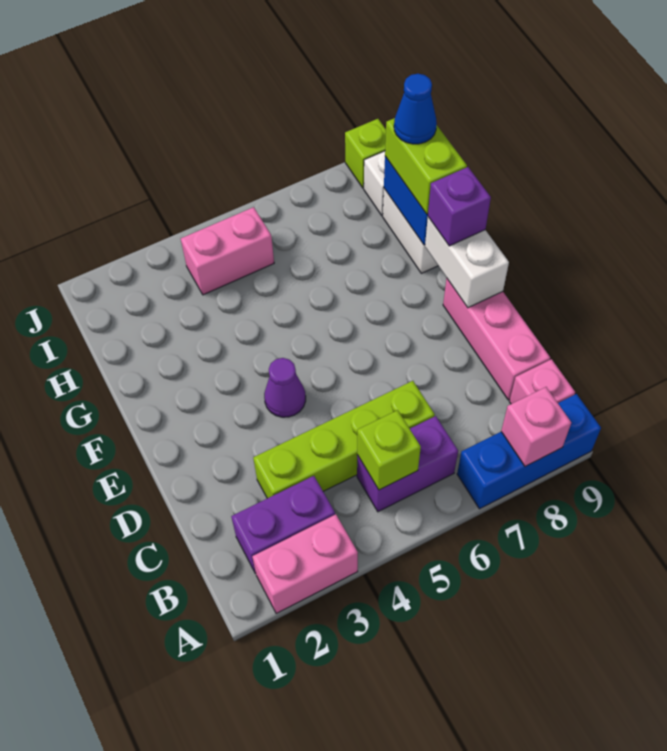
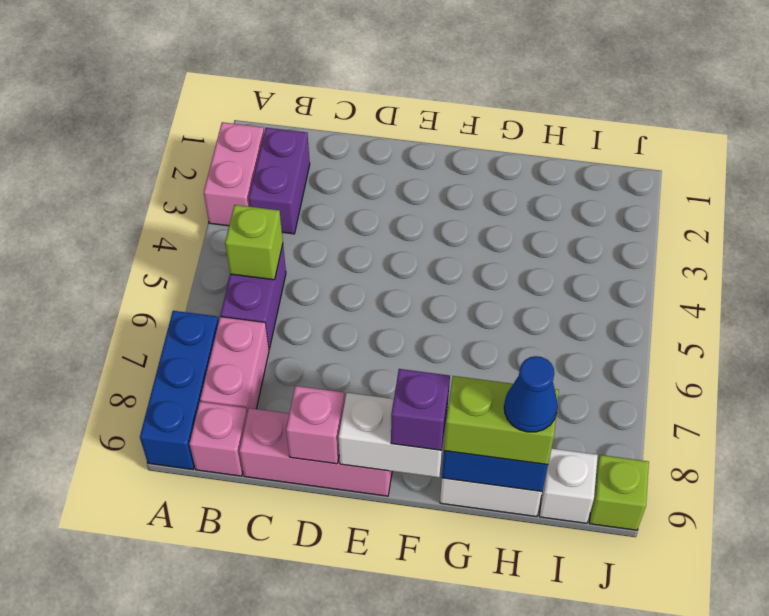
pink brick A8 level 2 -> pink brick D9 level 2
lime brick C3:C6 level 1 -> none
purple cone E4 level 1 -> none
pink brick I4:I5 level 1 -> pink brick B7:B8 level 1

